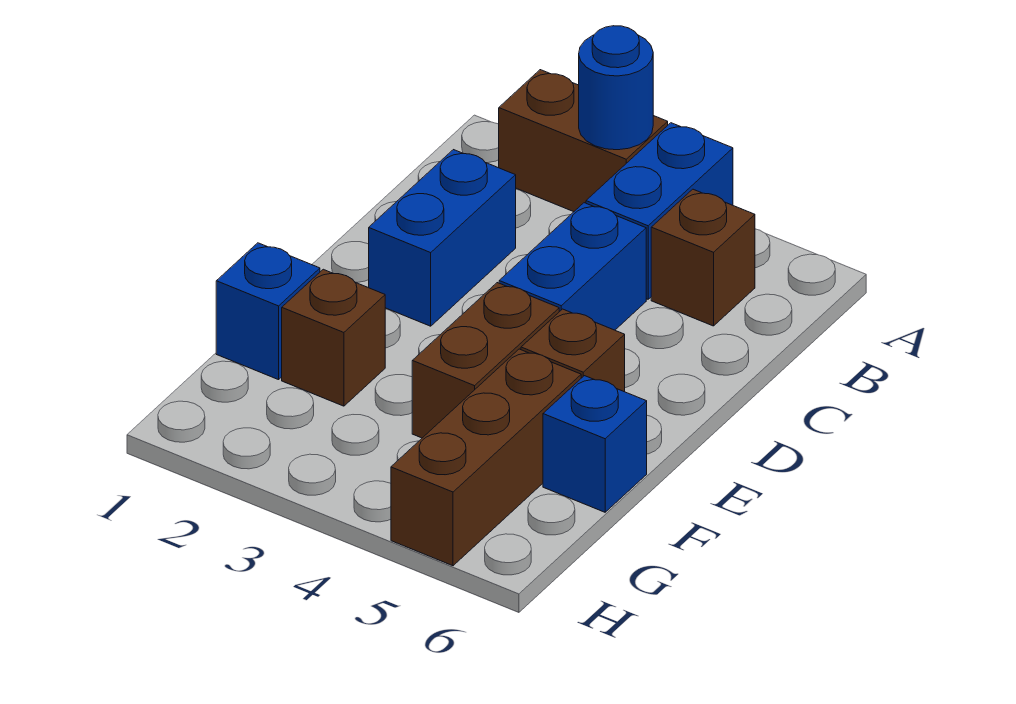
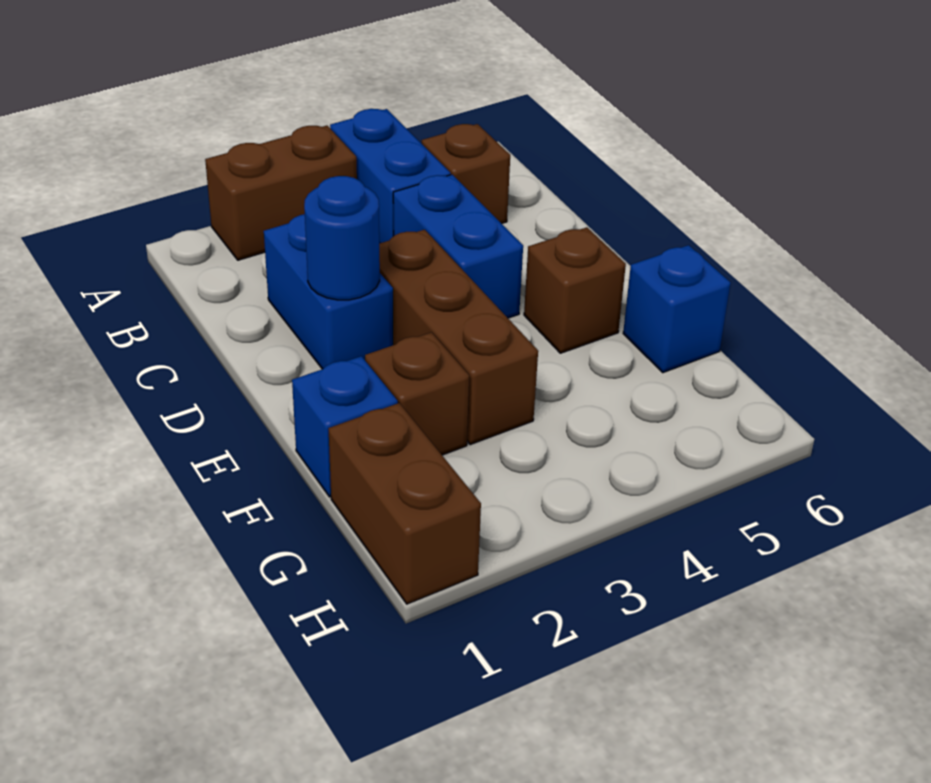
blue round brick A3 level 2 -> blue round brick D2 level 2
brown brick E4:F4 level 1 -> brown brick G1:H1 level 1
brown brick F5:H5 level 1 -> brown brick D3:F3 level 1

